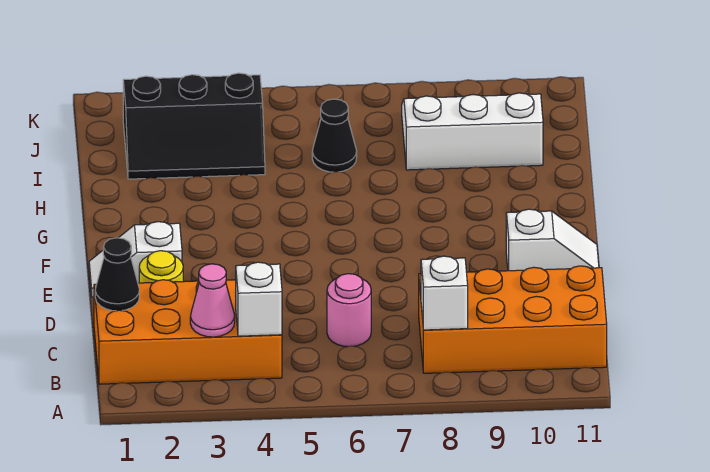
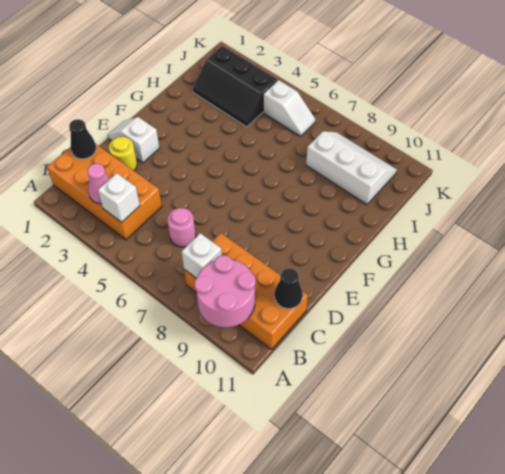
none -> pink round brick A9:B10 level 2
white slope E10:E11 level 1 top 10 -> white slope J5:J6 level 1 top 5
black cone I6 level 1 -> black cone C11 level 2

